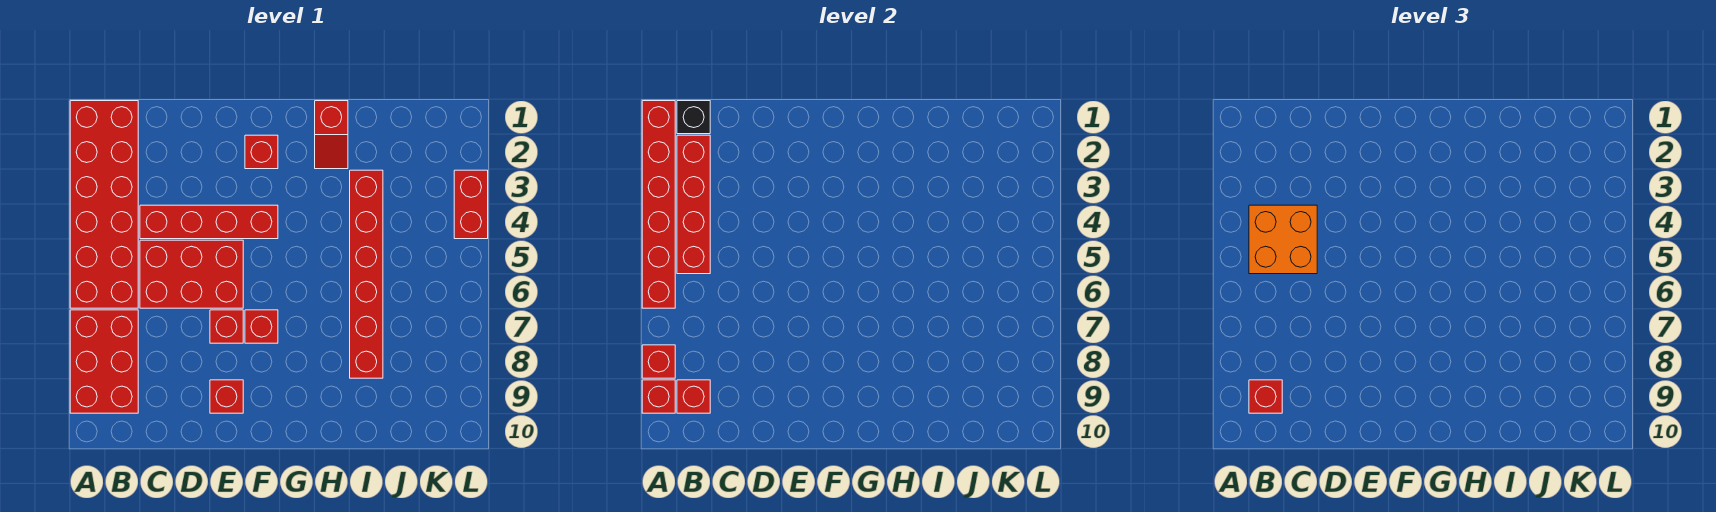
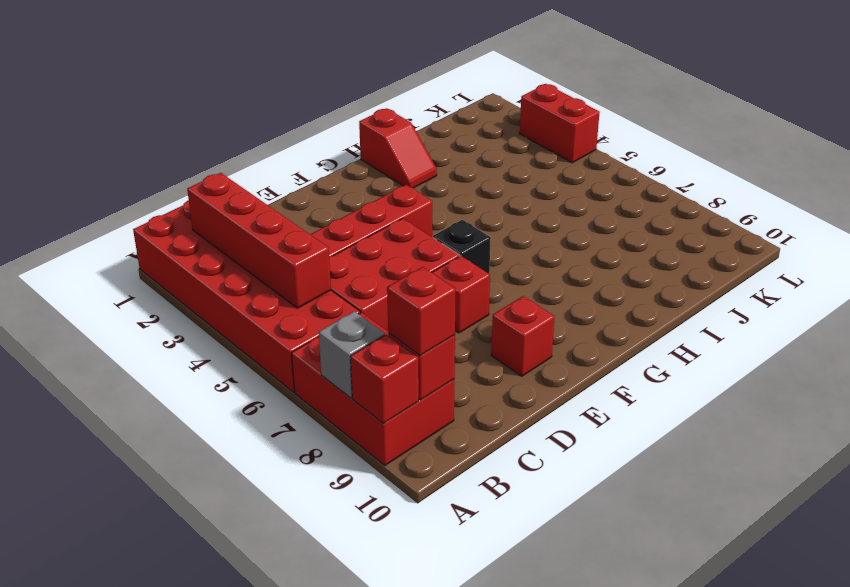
red brick A1:A6 level 2 -> none
red brick A8 level 2 -> grey brick A8 level 2
black brick B1 level 2 -> black brick F6 level 1
orange brick B4:C5 level 3 -> none
red brick F2 level 1 -> none
red brick F7 level 1 -> none
red brick I3:I8 level 1 -> none

